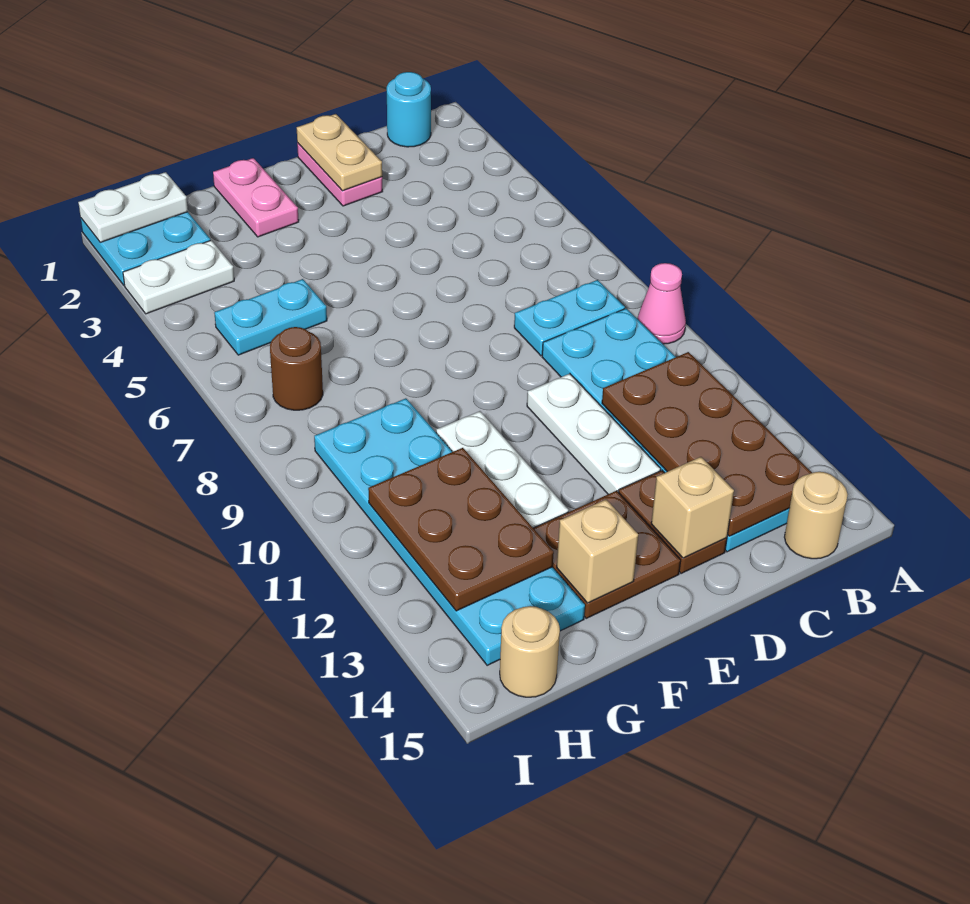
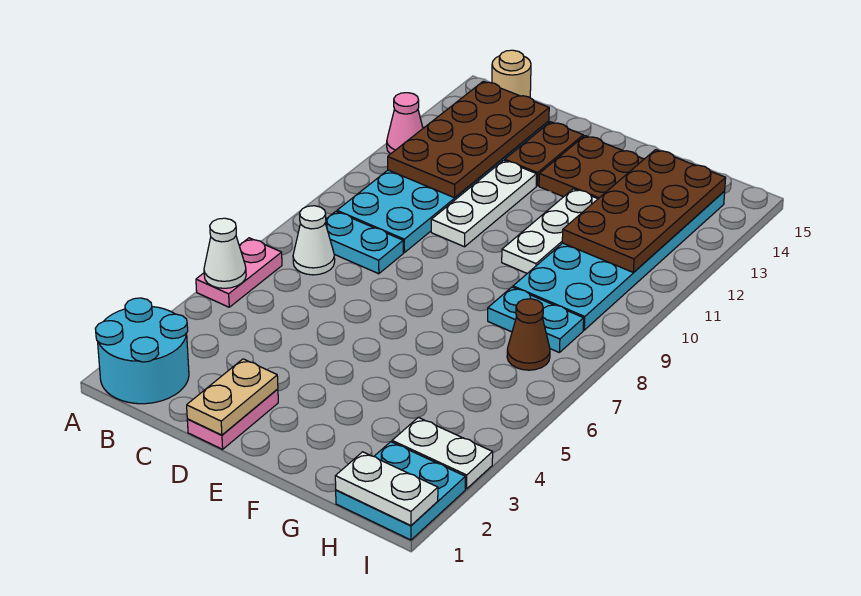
none -> white cone A5 level 2
pink cone A9 level 1 -> pink cone A12 level 1
cyan round brick B1 level 1 -> cyan round brick A1:B2 level 1
none -> white cone B7 level 1
tan brick D14 level 2 -> none
pink plate F1:F2 level 1 -> pink plate A5:A6 level 1
tan brick F14 level 2 -> none
cyan plate G5:H5 level 1 -> cyan plate G8:H8 level 1
brown plate G11:H13 level 2 -> brown plate G11:H14 level 2
brown round brick H7 level 1 -> brown cone H7 level 1
tan round brick H15 level 1 -> none

